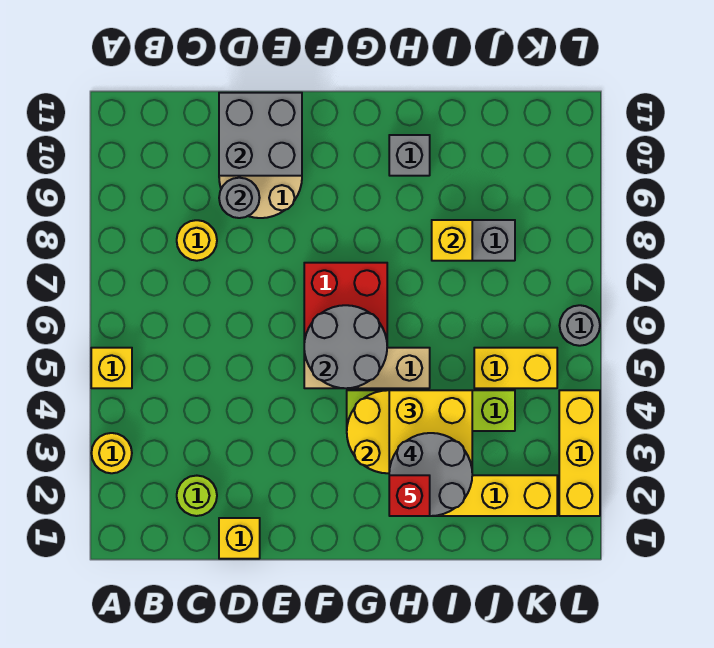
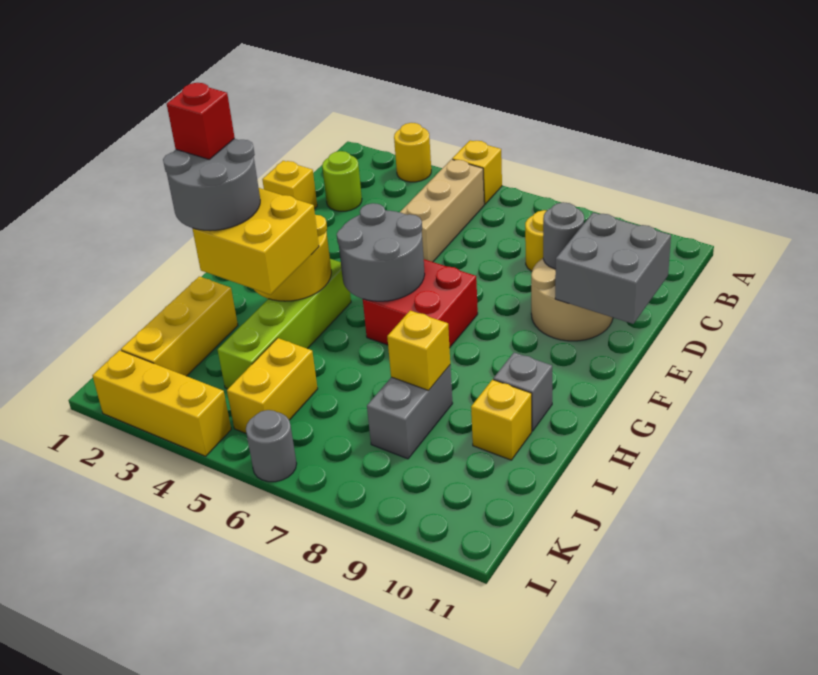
tan brick F5:H5 level 1 -> tan brick B5:D5 level 1
none -> yellow brick I10 level 1

